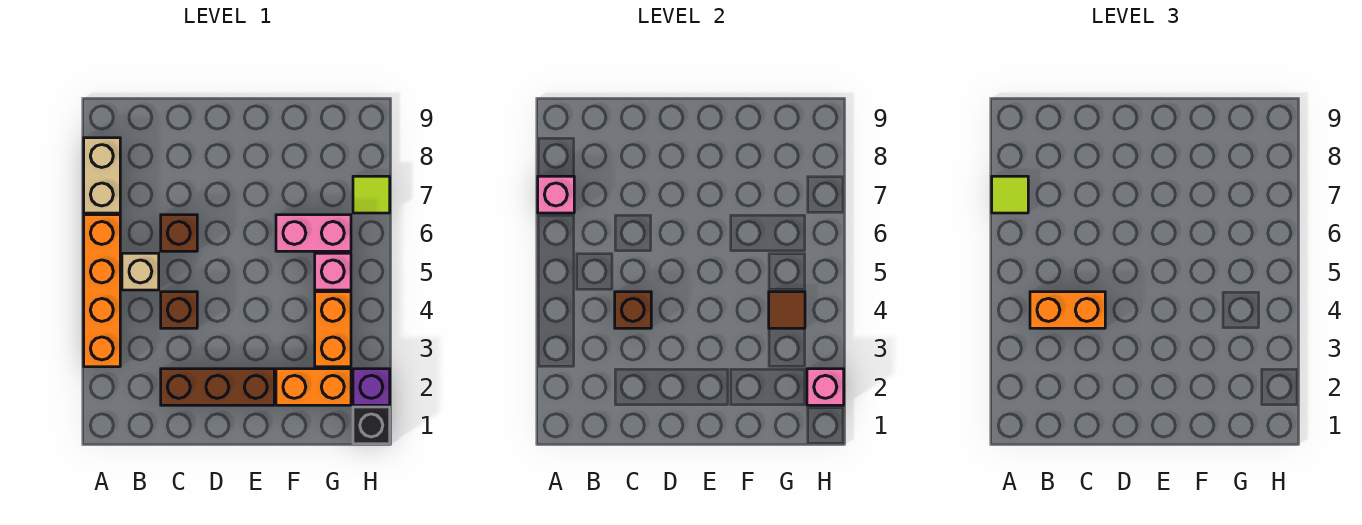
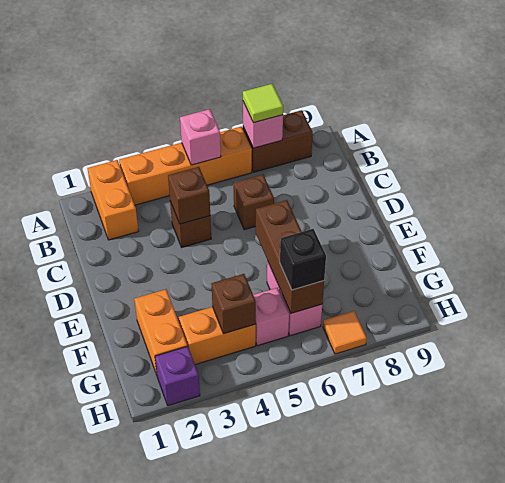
tan brick A7:A8 level 1 -> brown brick A7:A8 level 1
orange brick B4:C4 level 3 -> orange brick A2:B2 level 1
tan brick B5 level 1 -> none
brown brick C2:E2 level 1 -> brown brick E6:G6 level 2
brown tile G4 level 2 -> brown brick G4 level 2
black brick H1 level 1 -> black brick G6 level 3
pink brick H2 level 2 -> pink brick A5 level 2
lime tile H7 level 1 -> orange tile H7 level 1

